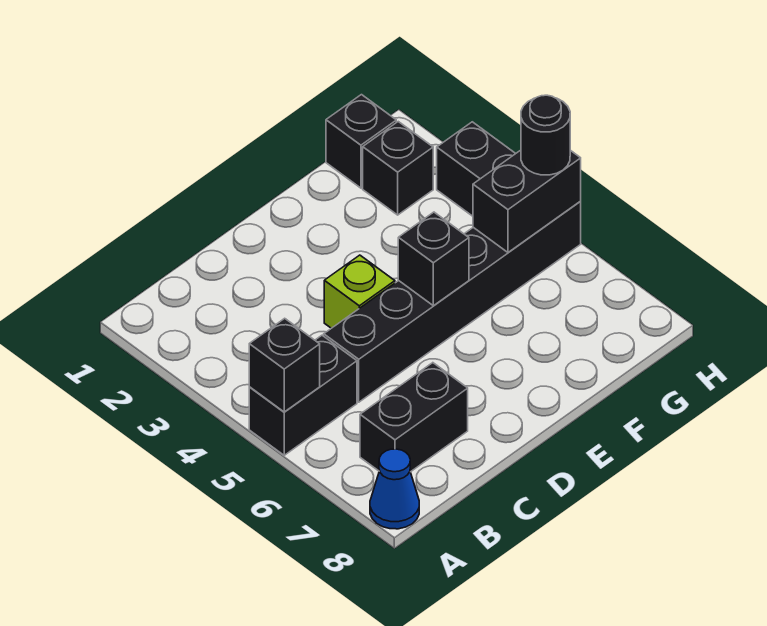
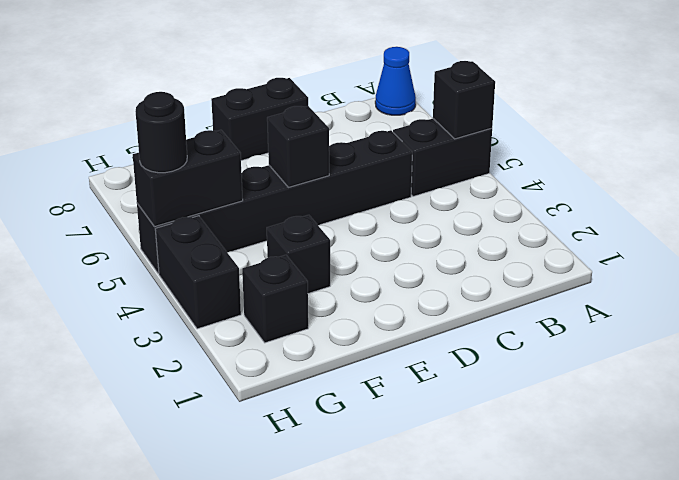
black brick B7:C7 level 1 -> black brick D8:E8 level 1
lime brick D4 level 1 -> none
black brick G1 level 1 -> black brick F3 level 1

